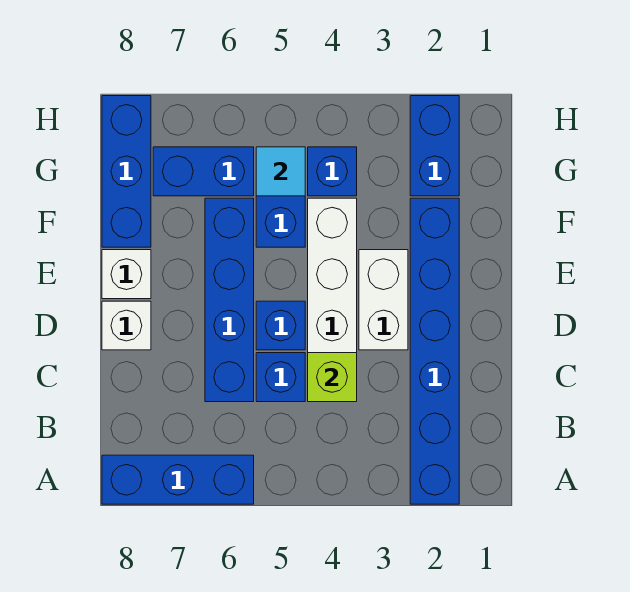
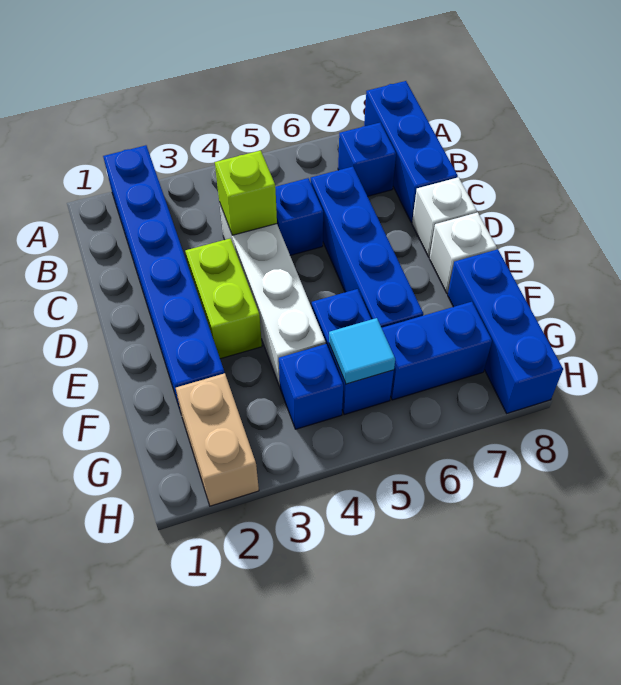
blue brick A6:A8 level 1 -> blue brick A8:C8 level 1
white brick D3:E3 level 1 -> lime brick D3:E3 level 1
blue brick D5 level 1 -> blue brick B7 level 1
blue brick G2:H2 level 1 -> tan brick G2:H2 level 1

